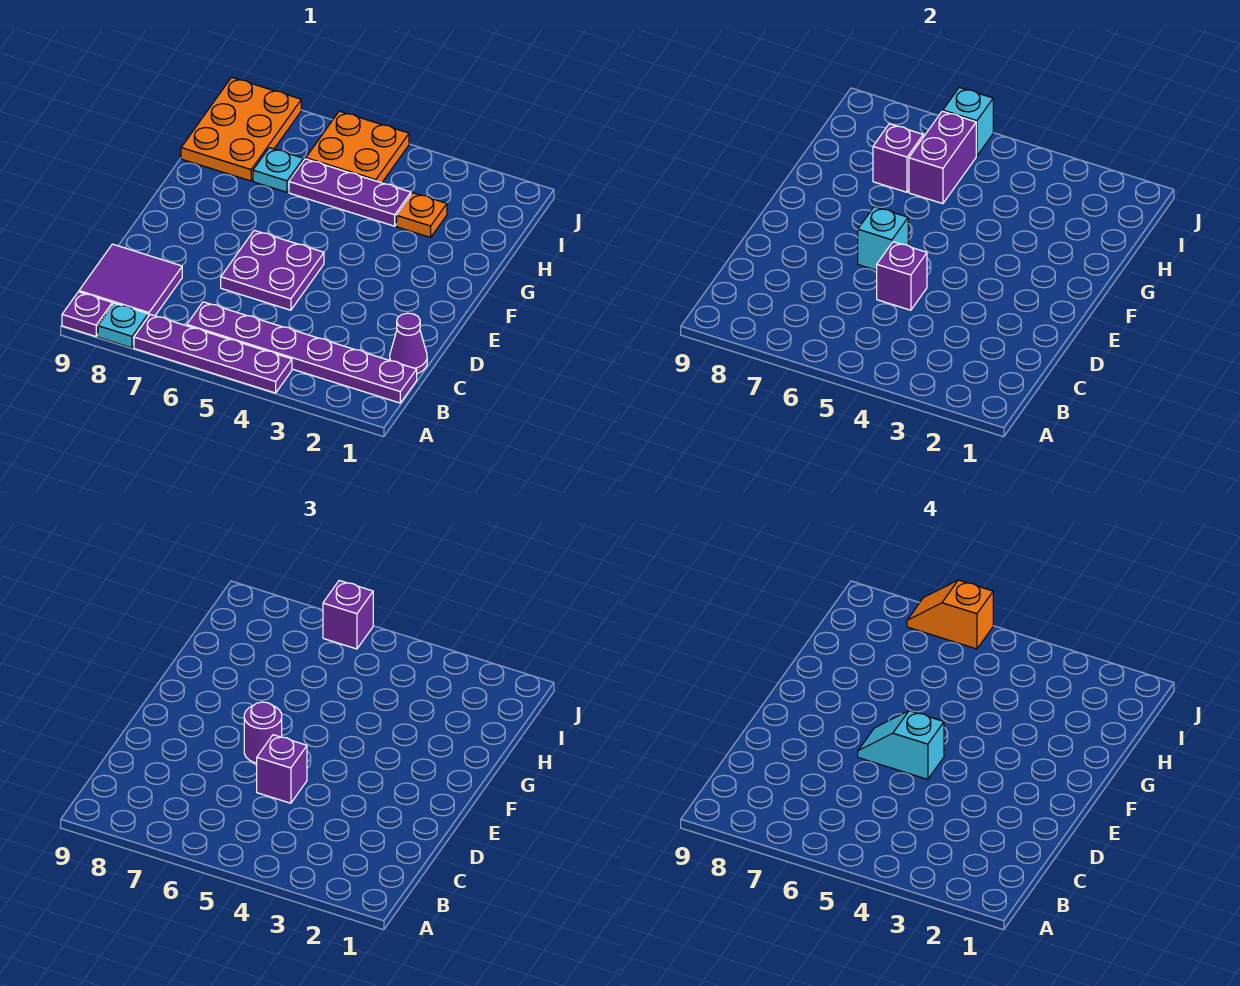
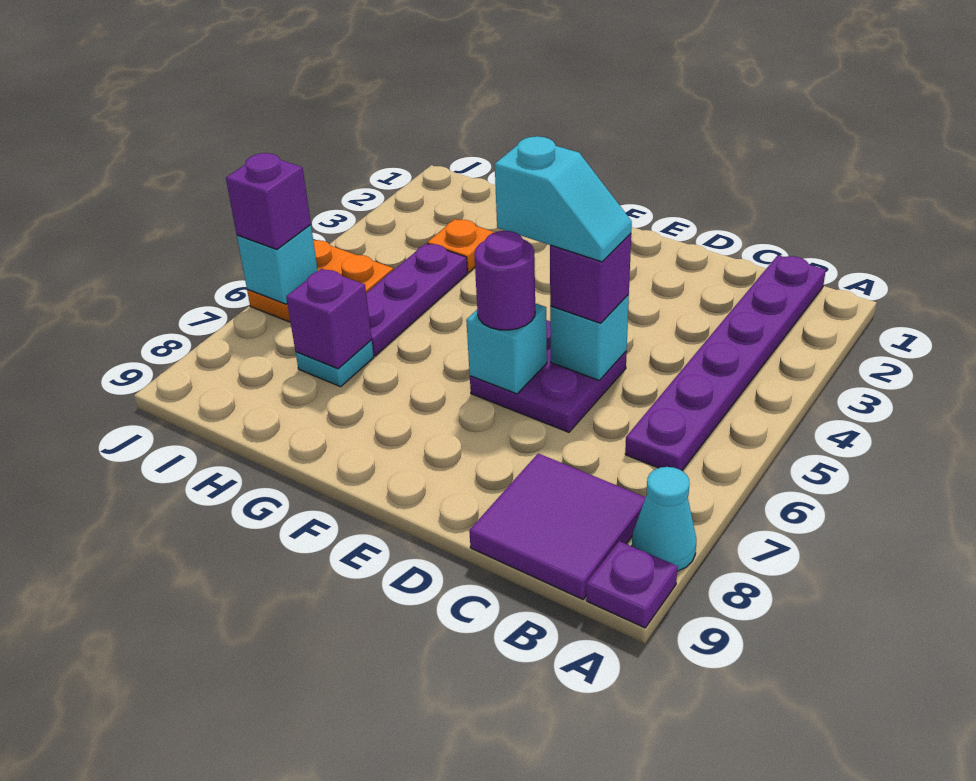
purple plate A4:A7 level 1 -> none
cyan plate A8 level 1 -> cyan cone A8 level 1
purple cone C1 level 1 -> none
purple brick D5 level 2 -> cyan brick D5 level 2
cyan slope E5:E6 level 4 top 5 -> cyan slope D5:E5 level 4 top E
purple brick H6:I6 level 2 -> none
orange plate H8:J9 level 1 -> none
orange slope J6:J7 level 4 top 6 -> none

